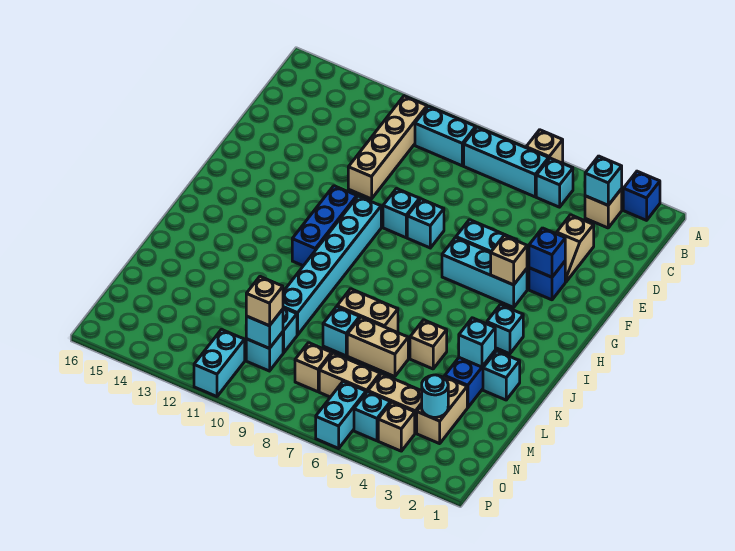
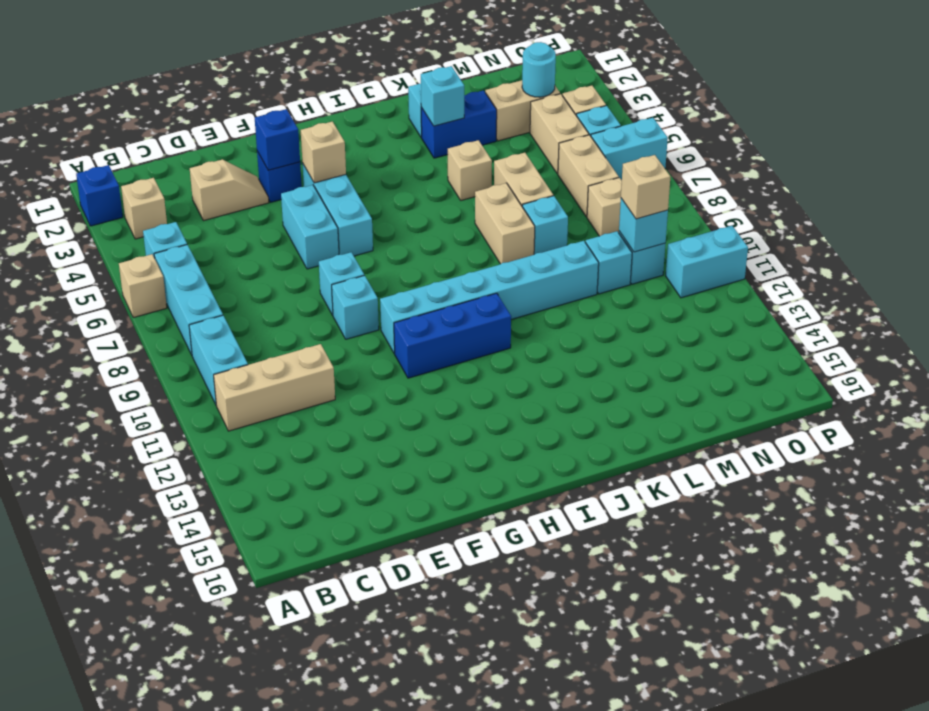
cyan brick B3 level 2 -> none
tan brick B11:E11 level 1 -> tan brick B11:D11 level 1
cyan brick I3 level 1 -> none

